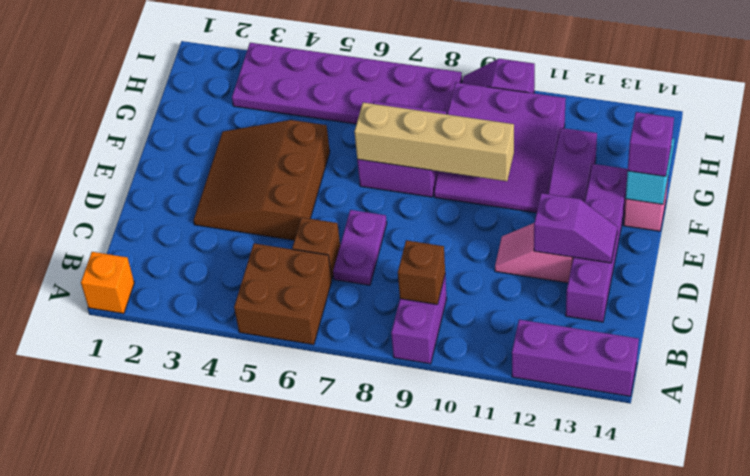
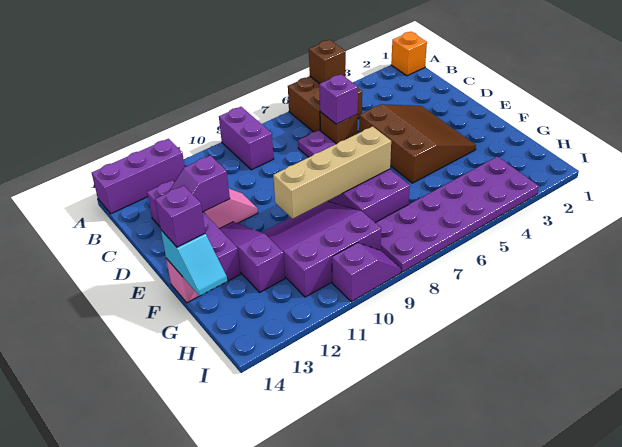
brown brick B9 level 2 -> brown brick A5 level 2
none -> purple brick C6 level 2

